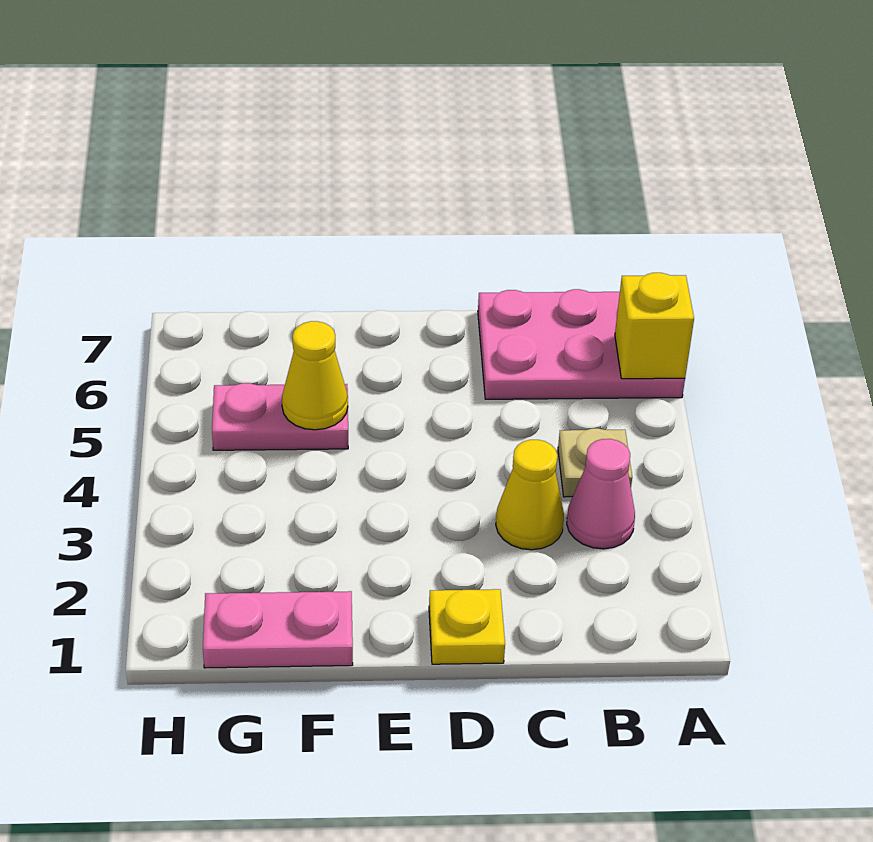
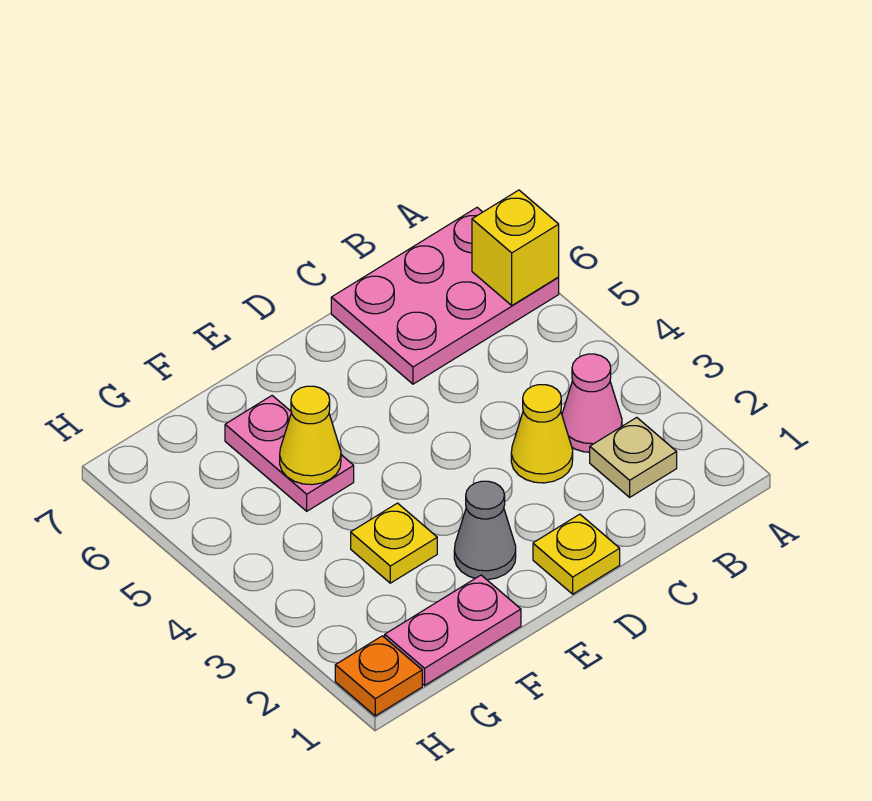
tan plate B4 level 1 -> tan plate B2 level 1
none -> grey cone E2 level 1
none -> yellow plate F3 level 1
pink plate F5:G5 level 1 -> pink plate F5:F6 level 1
none -> orange plate H1 level 1

